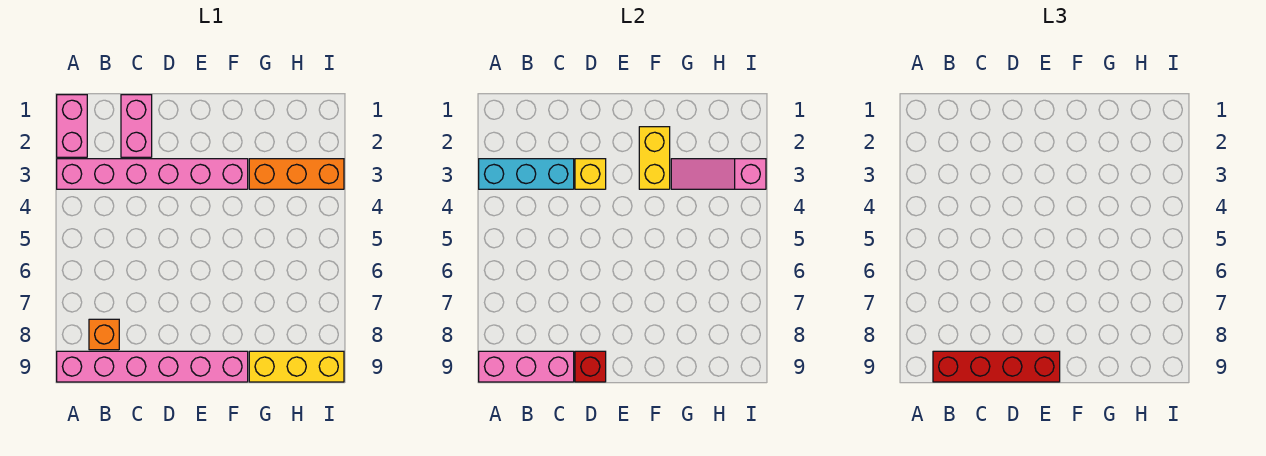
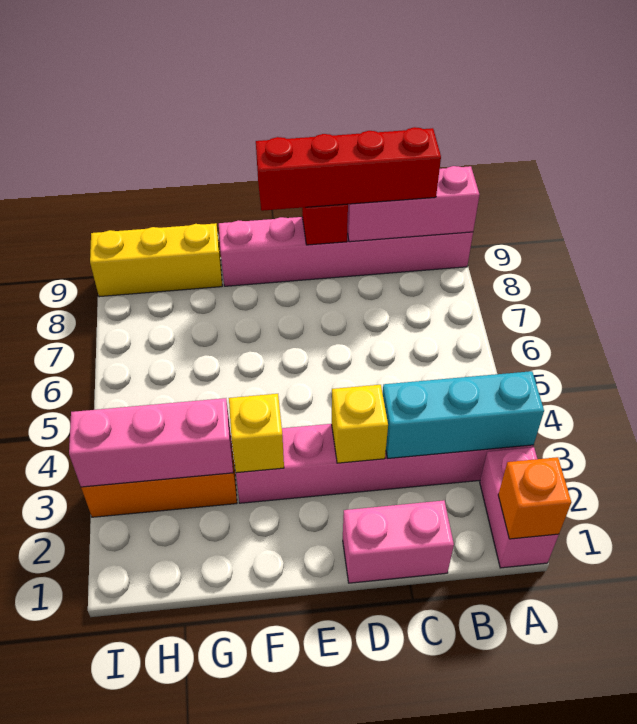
orange brick B8 level 1 -> orange brick A1 level 2
pink brick C1:C2 level 1 -> pink brick C1:D1 level 1
yellow brick F2:F3 level 2 -> yellow brick F3 level 2
pink slope G3:I3 level 2 top I -> pink brick G3:I3 level 2

